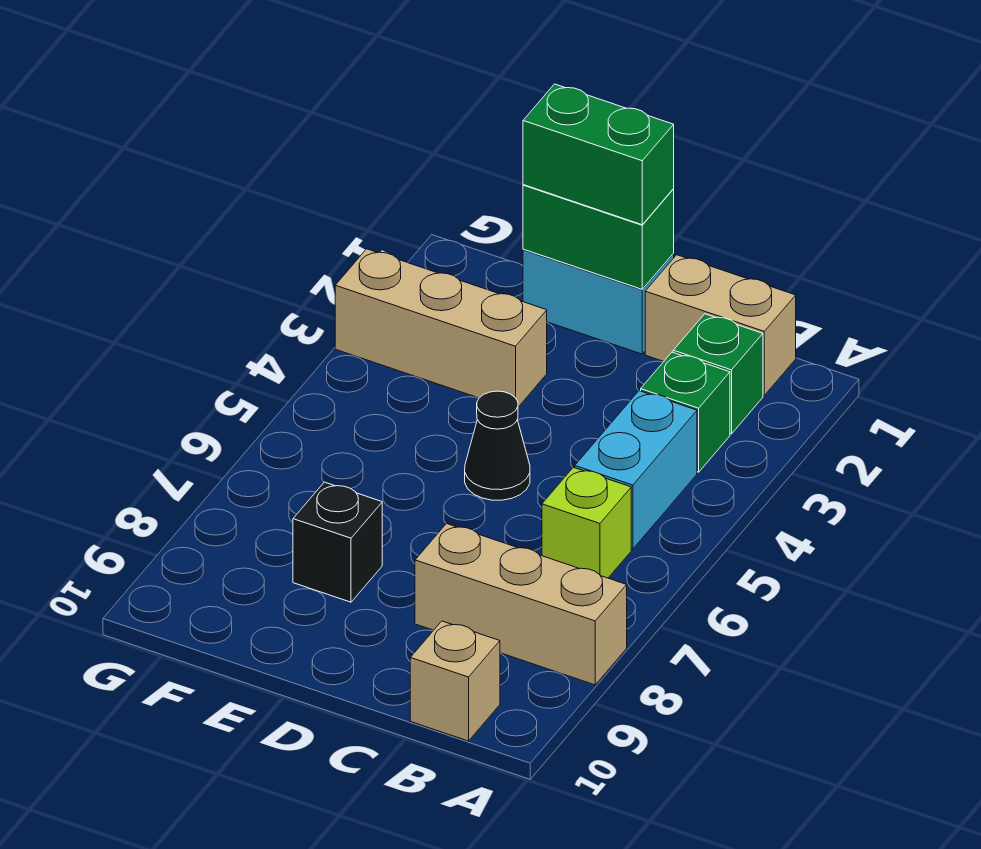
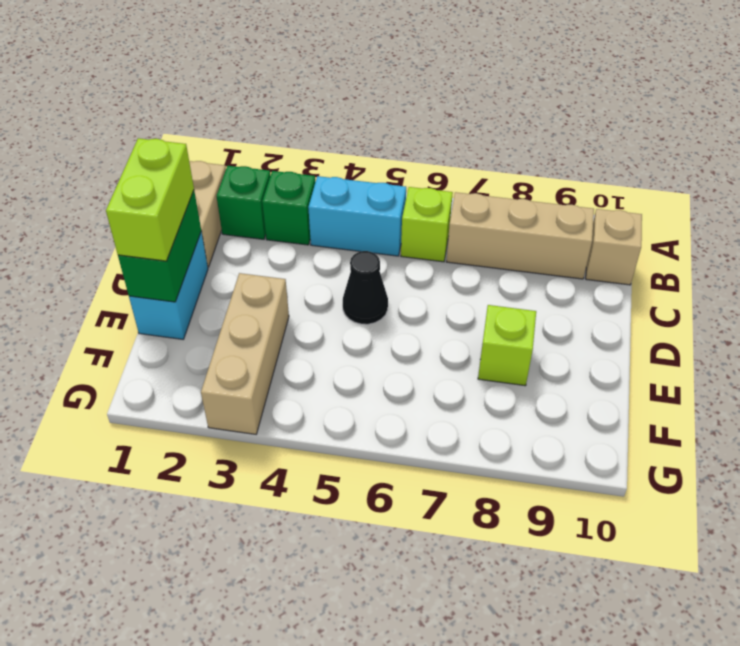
tan brick A8:C8 level 1 -> tan brick B7:B9 level 1
green brick D1:E1 level 3 -> lime brick D1:E1 level 3
black brick E8 level 1 -> lime brick E8 level 1

